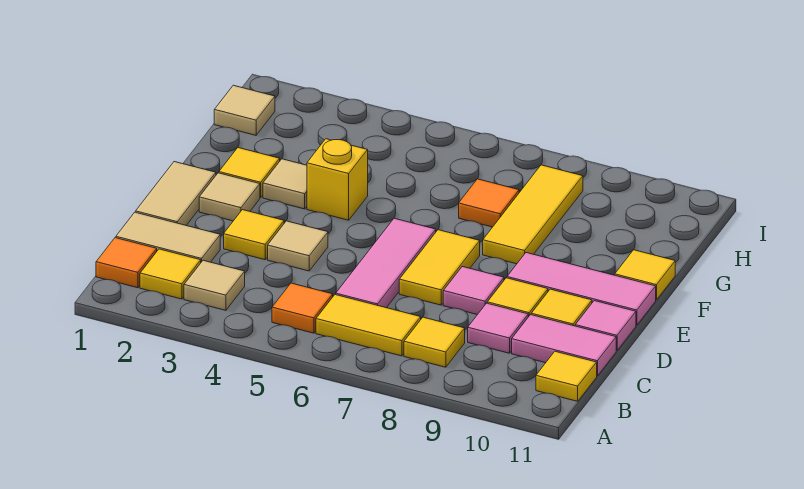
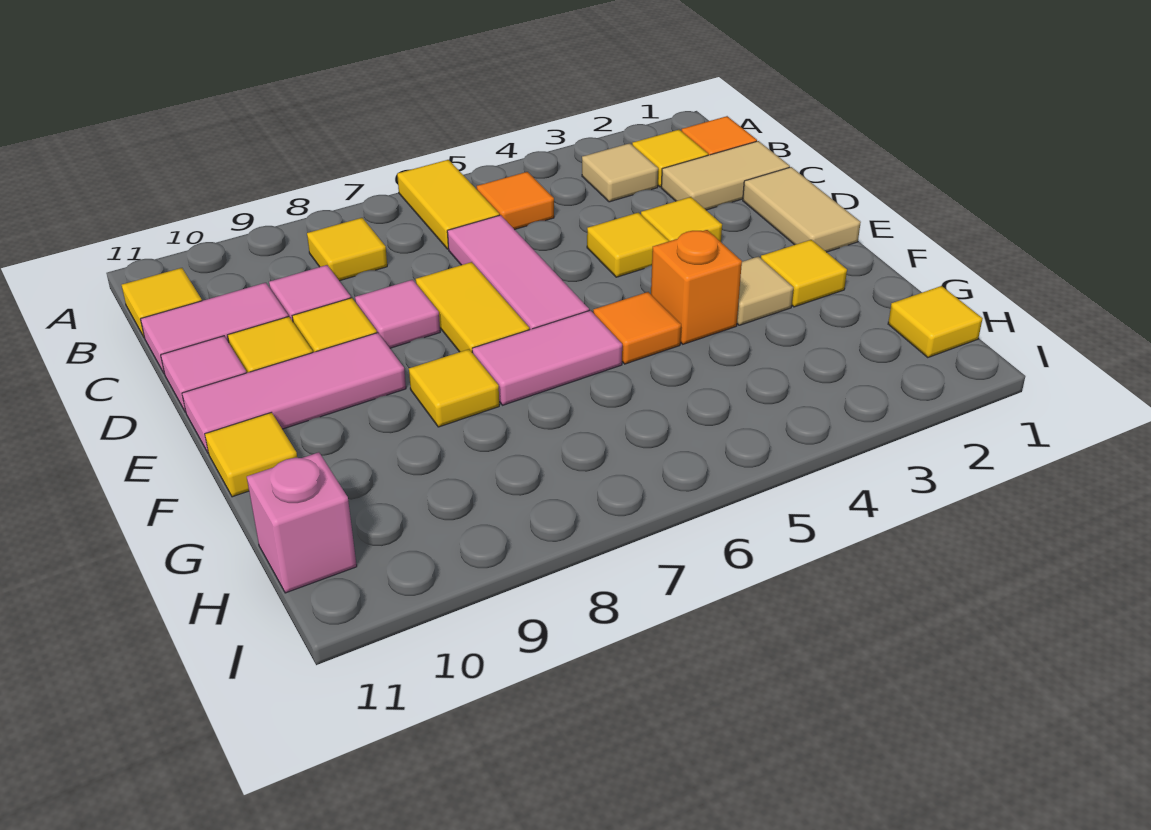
yellow tile B6:B7 level 1 -> yellow tile A6:B6 level 1
tan tile D4 level 1 -> yellow tile D4 level 1
tan tile E2 level 1 -> none
yellow brick F4 level 1 -> orange brick F4 level 1
none -> pink tile F6:F7 level 1
yellow tile F8:H8 level 1 -> yellow tile F8 level 1
orange tile G7 level 1 -> orange tile F5 level 1
tan tile H1 level 1 -> yellow tile H1 level 1
none -> pink brick H11 level 1

